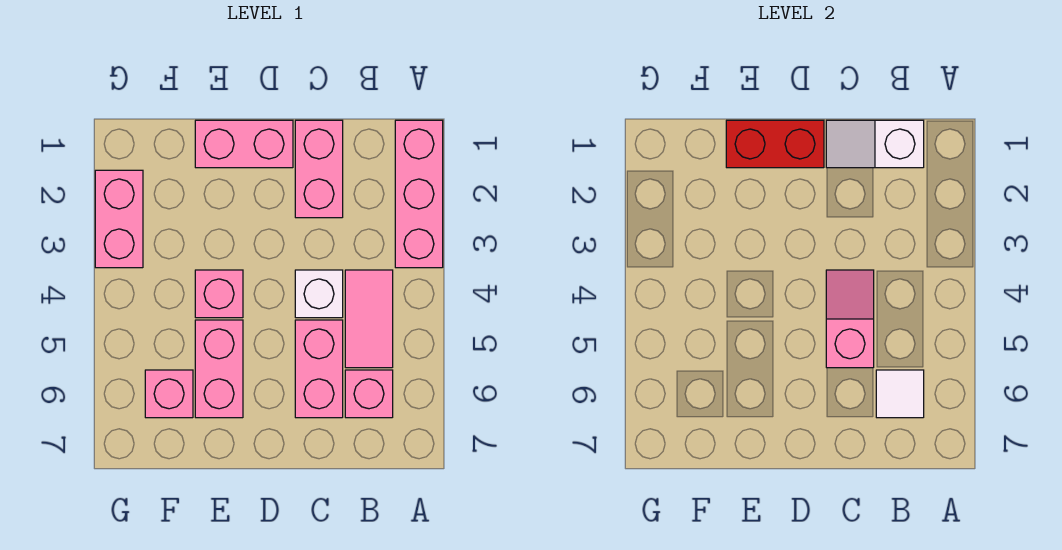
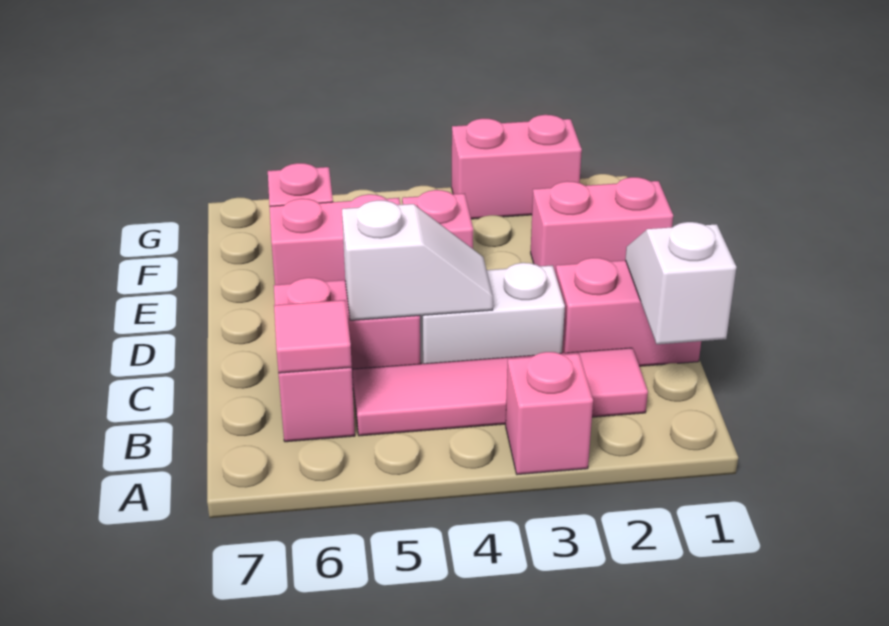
pink brick A1:A3 level 1 -> pink brick A3 level 1
pink tile B4:B5 level 1 -> pink tile B2:B5 level 1
white tile B6 level 2 -> pink tile B6 level 2
white brick C4 level 1 -> white brick C3:C4 level 1
pink slope C4:C5 level 2 top 5 -> white slope C4:C5 level 2 top 5
pink brick D1:E1 level 1 -> pink brick E1:E2 level 1
red brick D1:E1 level 2 -> none

